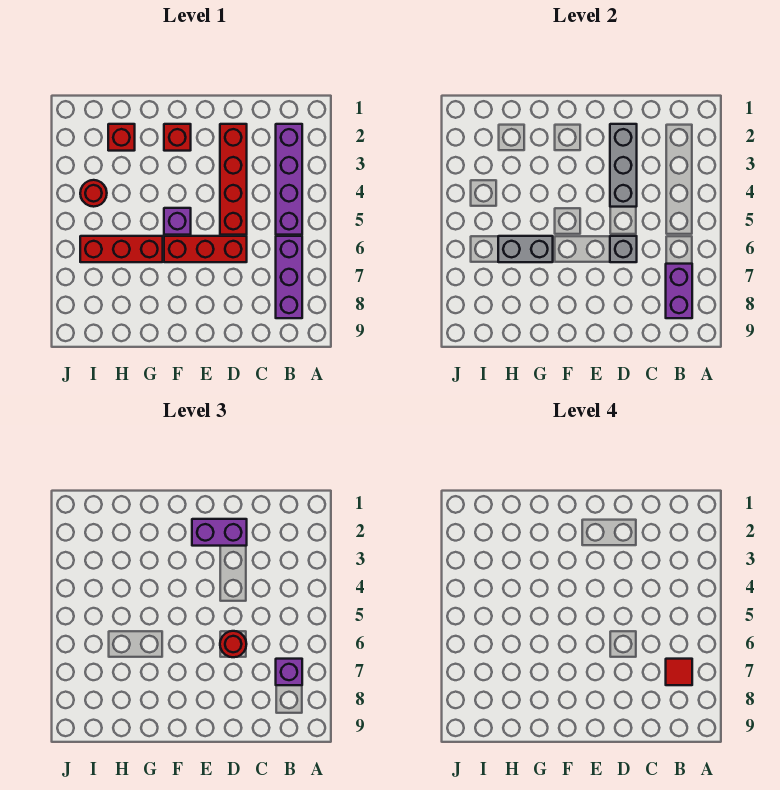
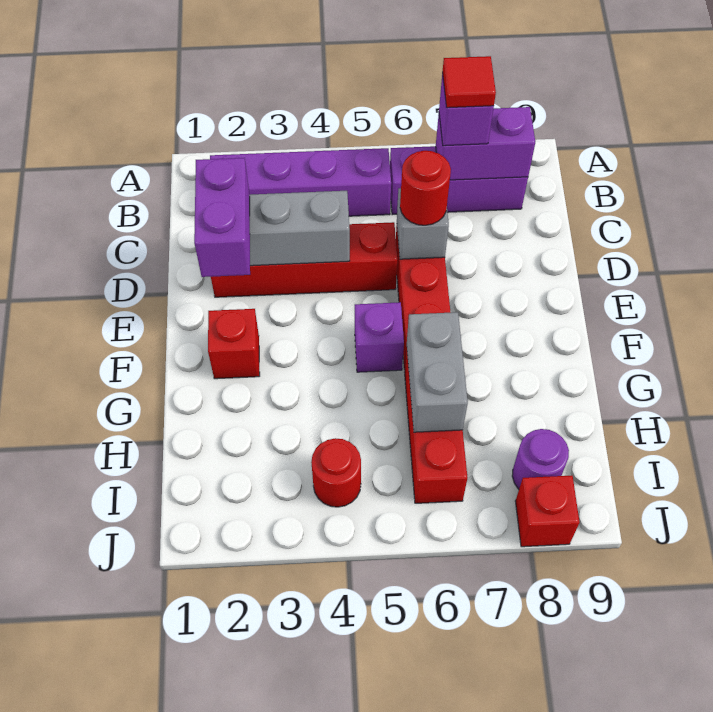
red brick H2 level 1 -> red brick J8 level 1
none -> purple round brick I8 level 1

